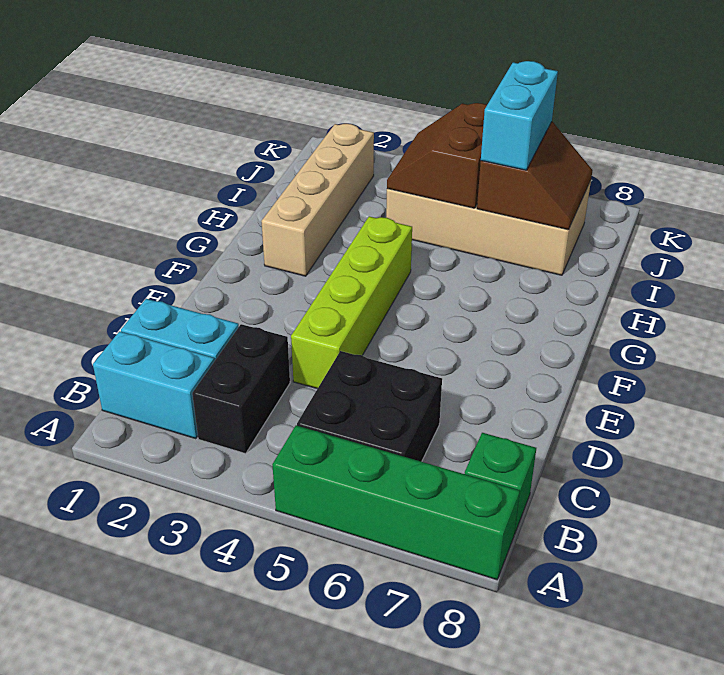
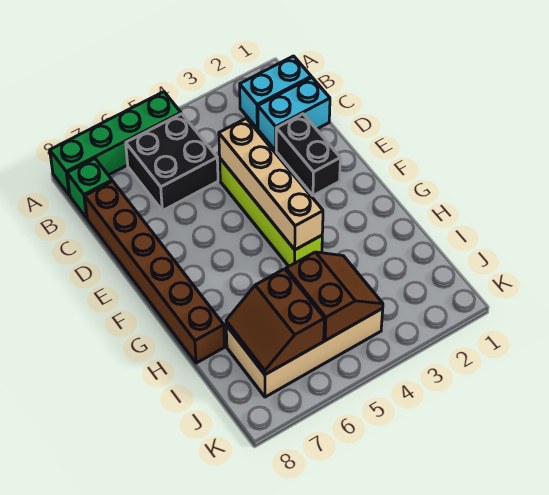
black brick B3:C3 level 1 -> black brick D2:E2 level 1
none -> brown brick C8:H8 level 1
tan brick G2:J2 level 1 -> tan brick D4:G4 level 2
cyan brick I6:J6 level 3 -> none

